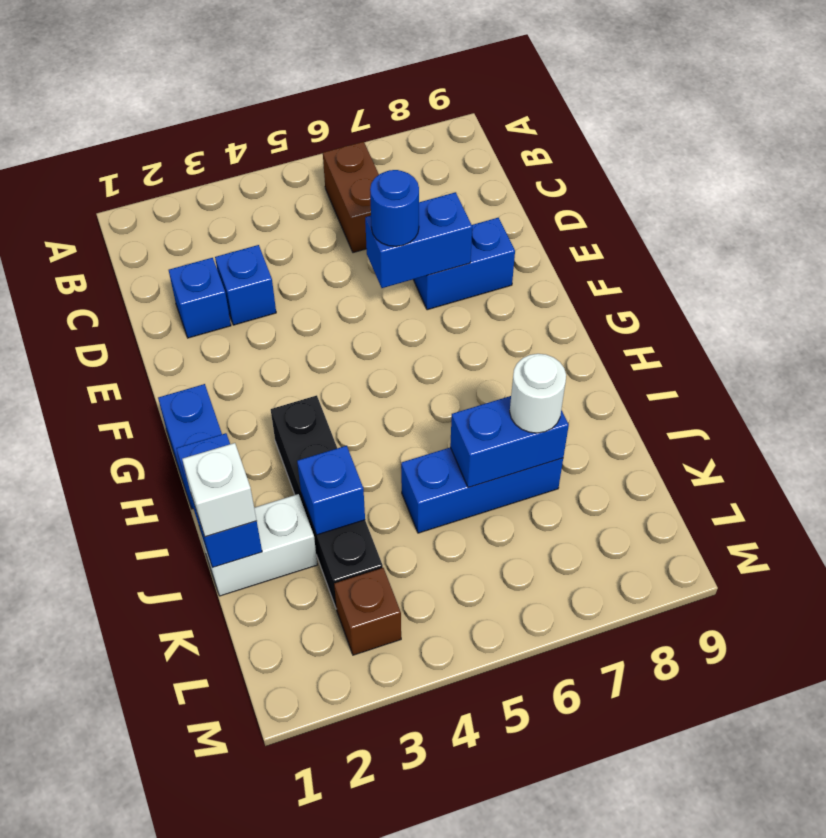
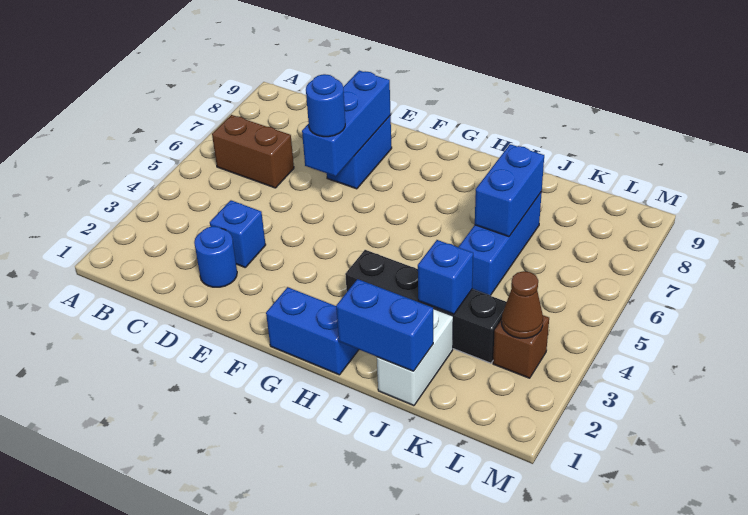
blue brick D2 level 1 -> blue round brick D2 level 1
blue brick E6:E7 level 2 -> blue brick E6:E8 level 2
white brick J1 level 3 -> none
white round brick J7 level 3 -> none
none -> brown cone L3 level 2

